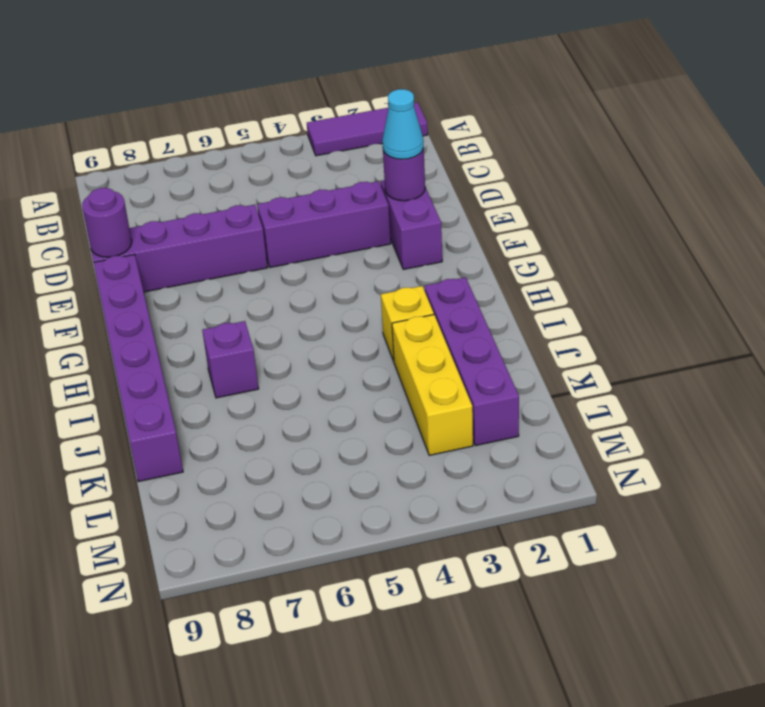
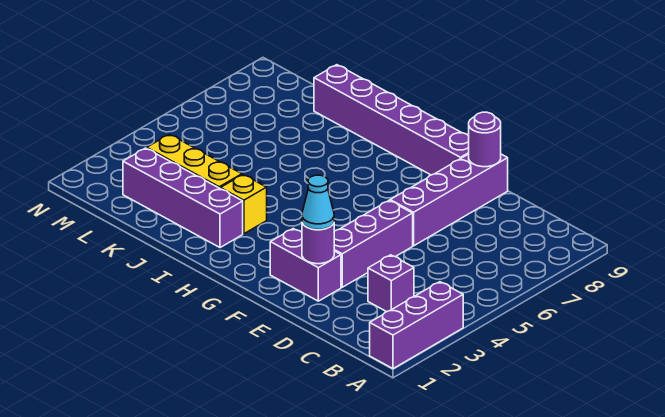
purple tile A1:A3 level 1 -> purple brick A1:A3 level 1
purple brick I7 level 1 -> purple brick C3 level 1

